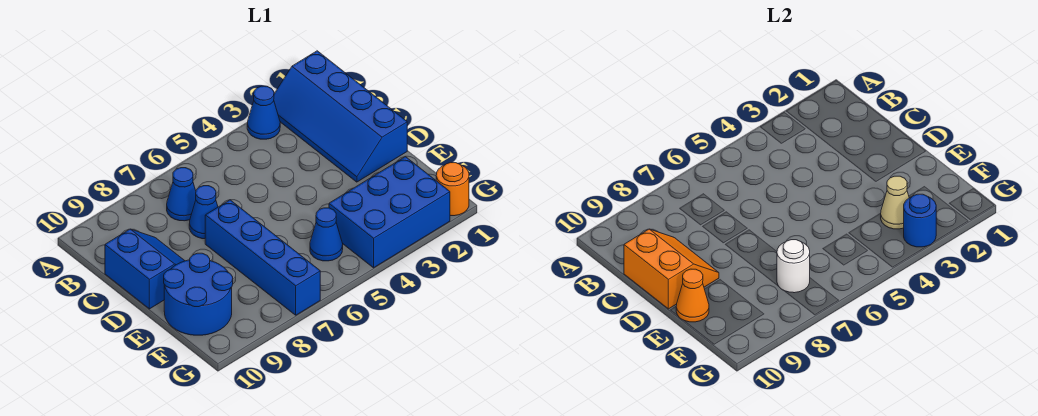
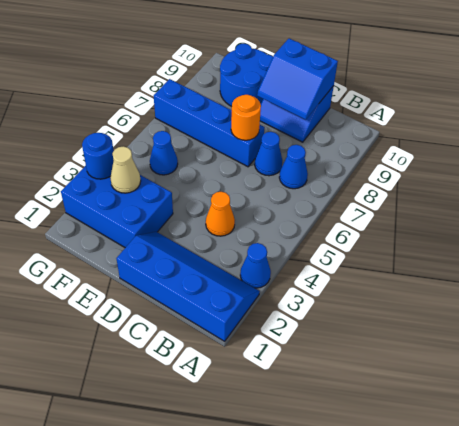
orange slope C9:D10 level 2 top 10 -> blue slope C9:D10 level 2 top 10
orange cone E10 level 2 -> orange cone C4 level 1
blue brick F2:G4 level 1 -> blue brick E2:G3 level 1
white round brick F7 level 2 -> none
orange round brick G1 level 1 -> orange round brick D7 level 2

